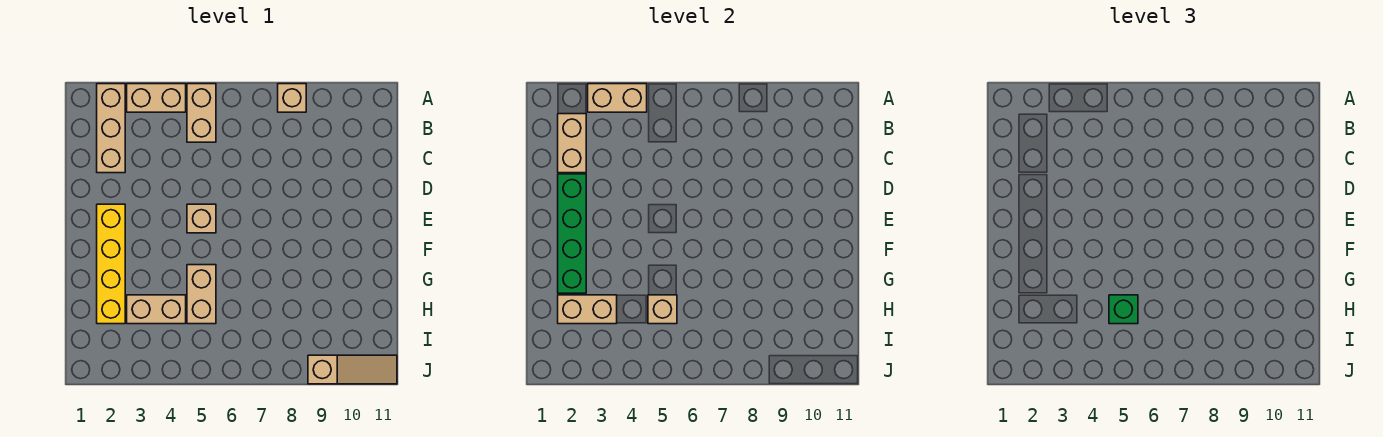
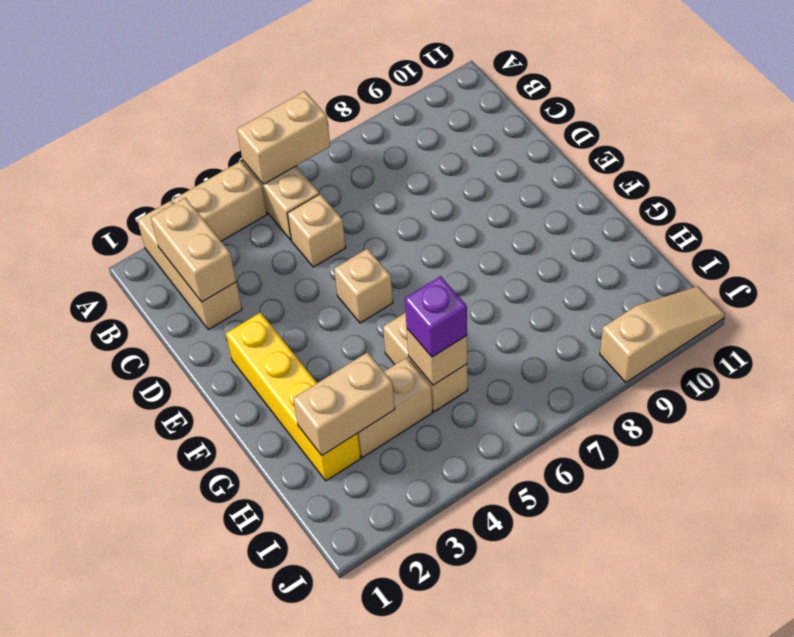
tan brick A3:A4 level 2 -> tan brick A5:A6 level 2
tan brick A8 level 1 -> tan brick C5 level 1
green brick D2:G2 level 2 -> none
green brick H5 level 3 -> purple brick H5 level 3

